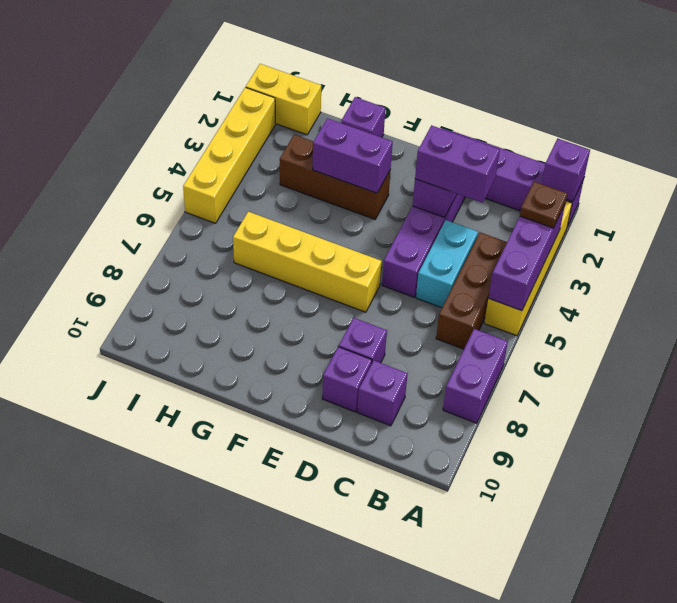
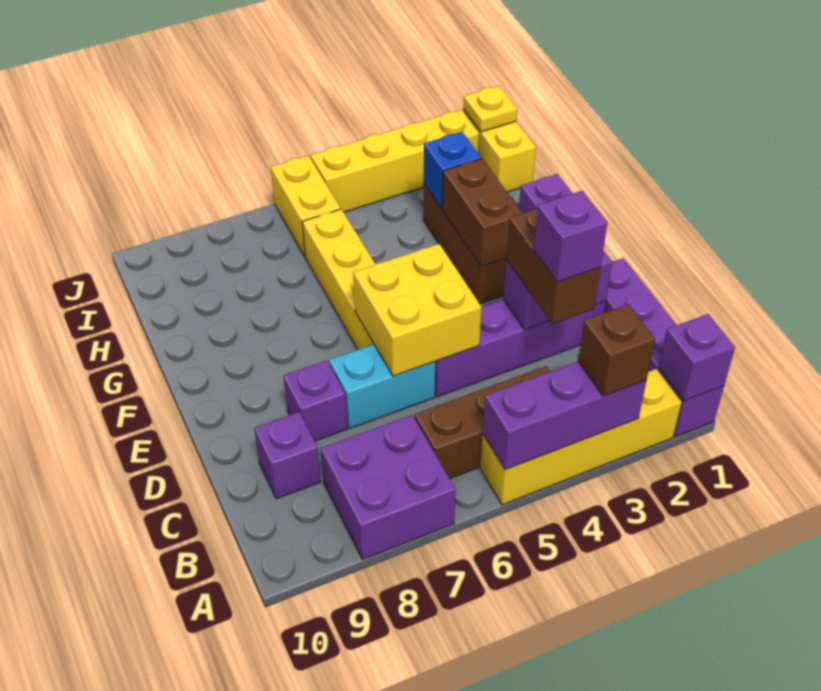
brown plate A3 level 3 -> brown brick A3 level 3
purple brick A7:A8 level 1 -> purple brick A7:B8 level 1
purple brick C3:D3 level 3 -> brown brick C3:D3 level 3
cyan brick C4:C5 level 1 -> cyan brick D6:D7 level 1
none -> yellow brick D5:E6 level 2
purple brick D9 level 1 -> purple brick C3 level 4
purple brick F3:G3 level 2 -> brown brick F3:G3 level 2
none -> blue brick H3 level 2
none -> yellow brick I6:J6 level 1
none -> yellow plate J1 level 2

